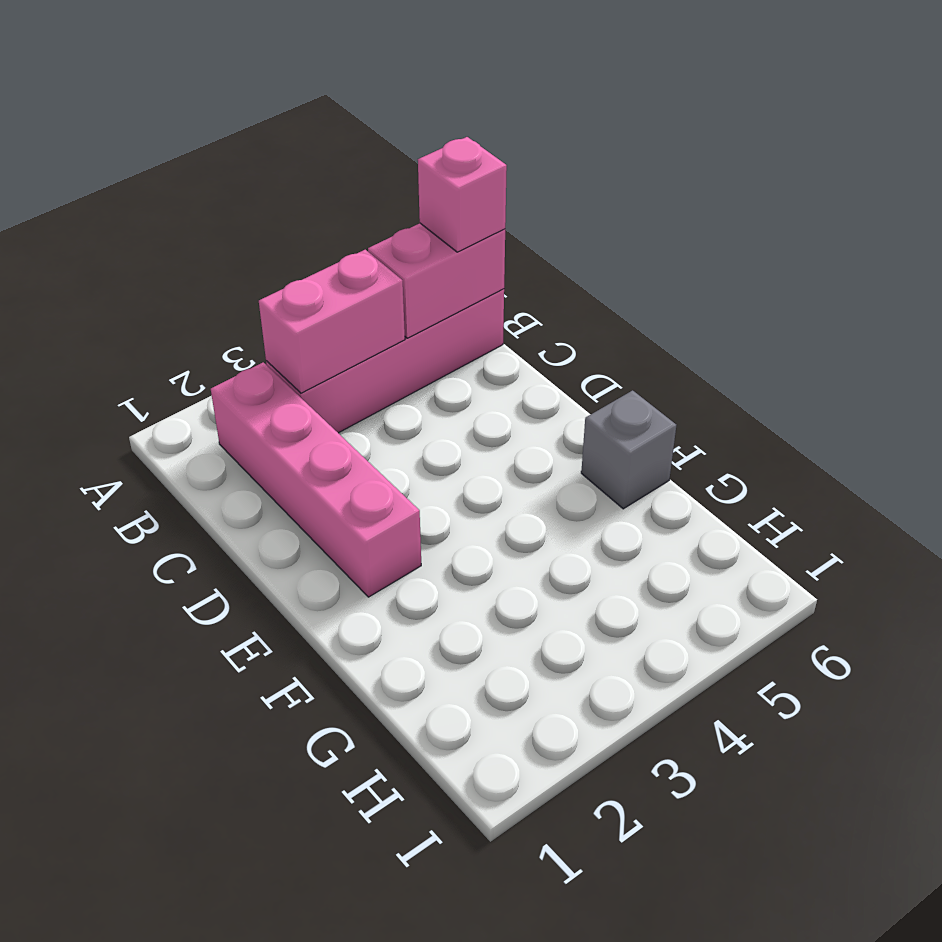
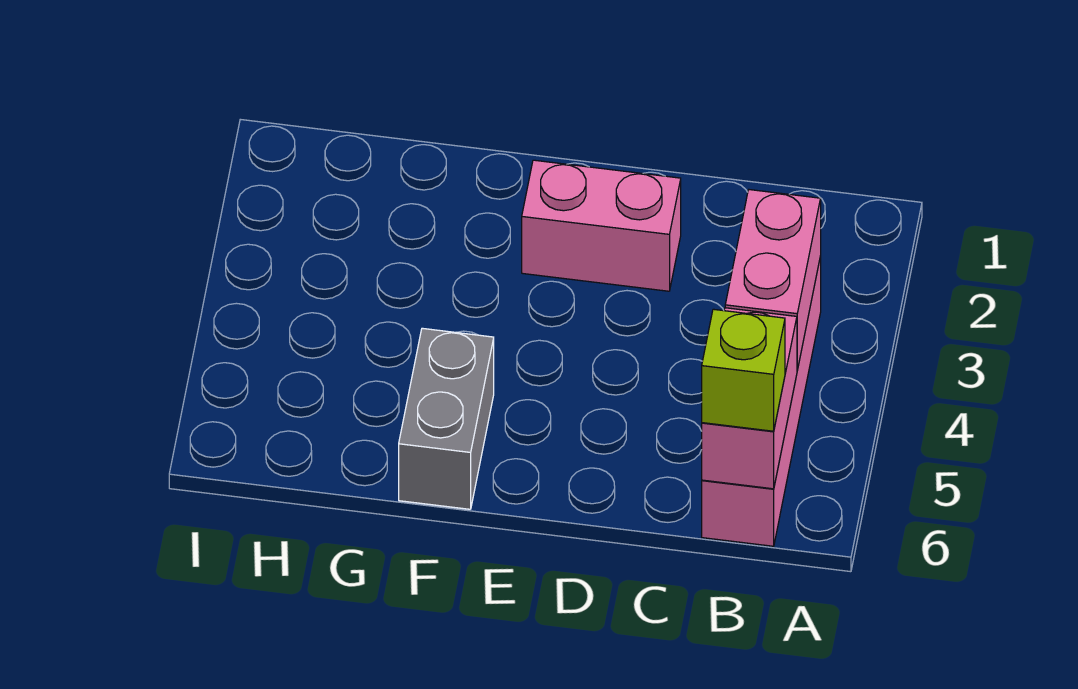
pink brick B2:E2 level 1 -> pink brick D2:E2 level 1
pink brick B6 level 3 -> lime brick B6 level 3
grey brick F6 level 1 -> grey brick F5:F6 level 1

